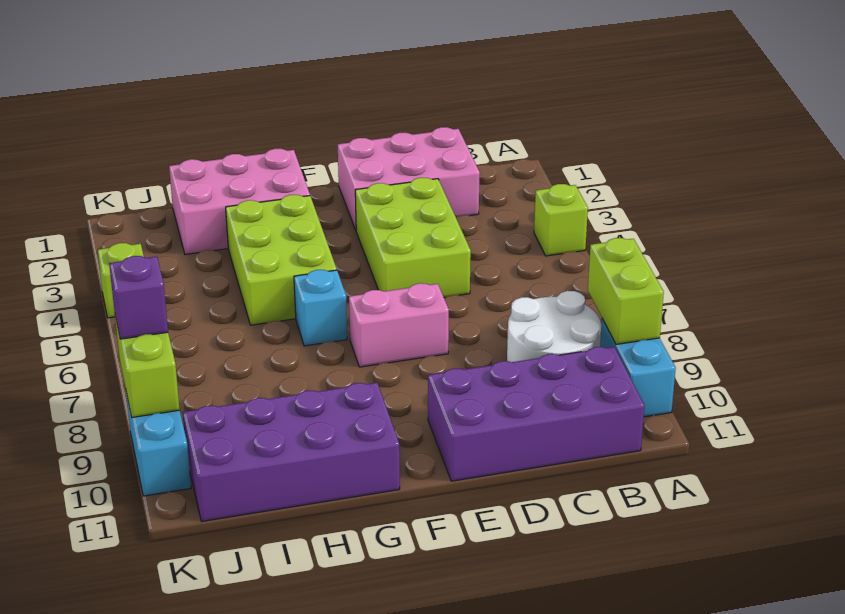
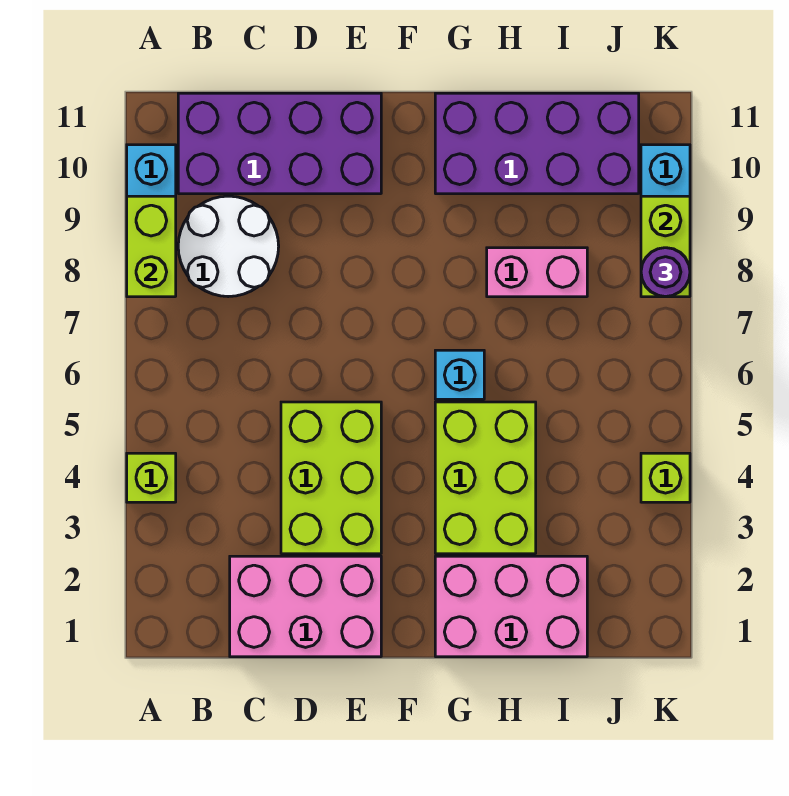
pink brick E7:F7 level 1 -> pink brick H8:I8 level 1
purple brick K8 level 3 -> purple round brick K8 level 3

